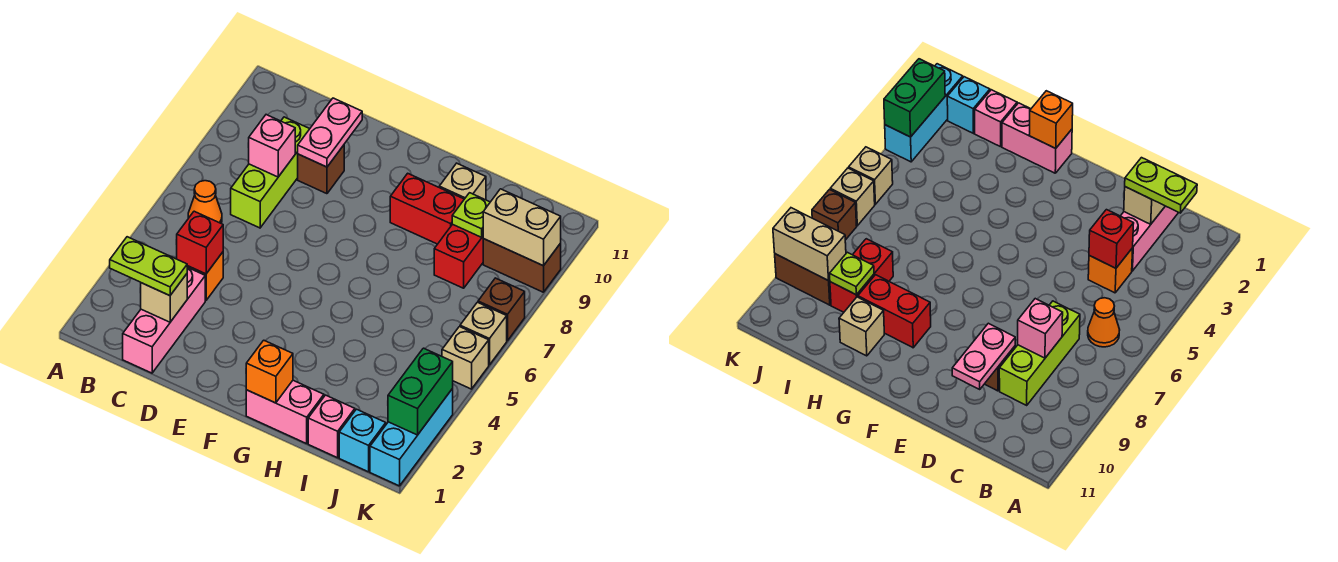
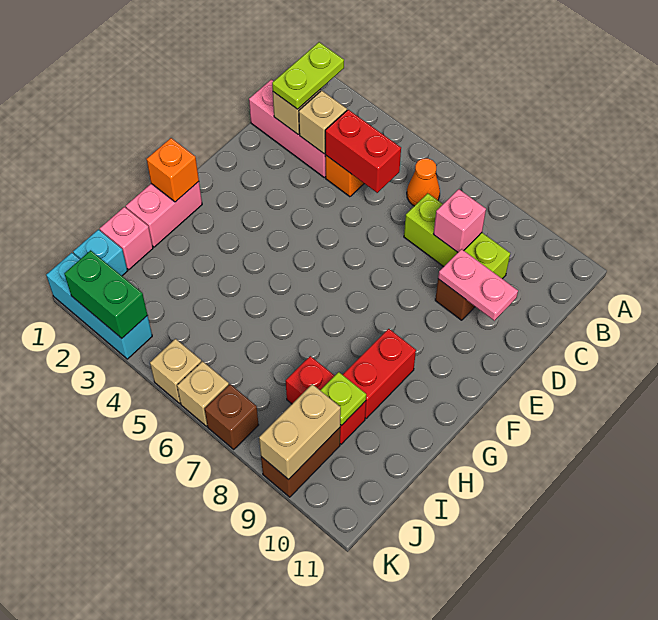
red brick C4 level 2 -> red brick C4:C5 level 2
tan brick H10 level 1 -> tan brick C3 level 2

